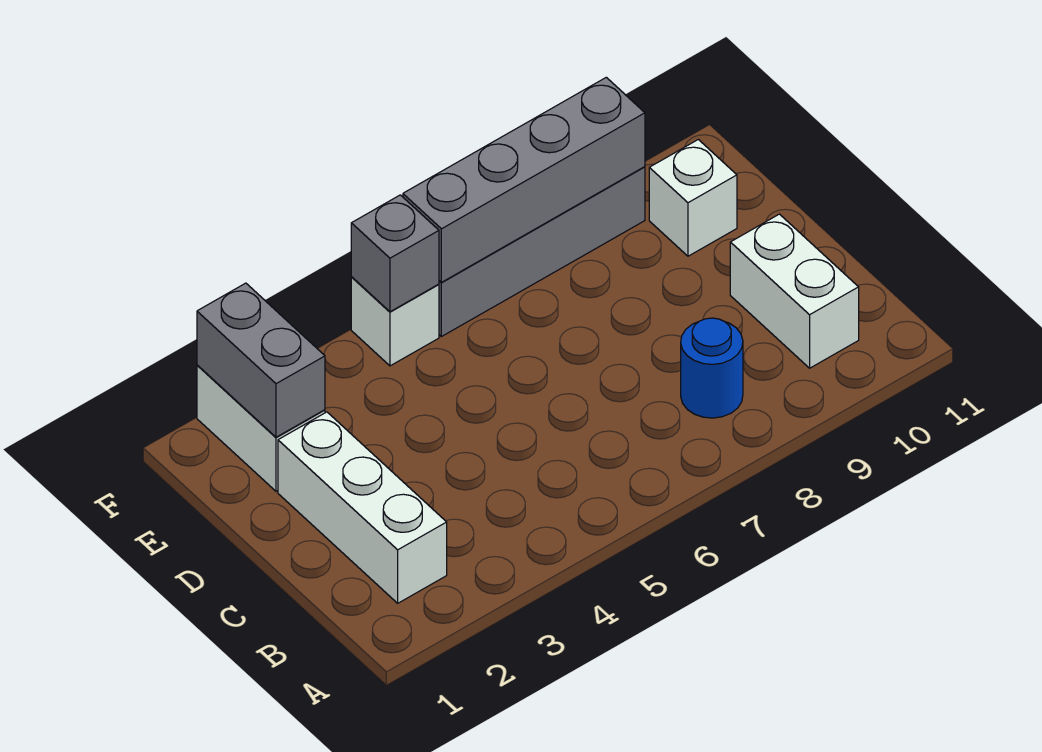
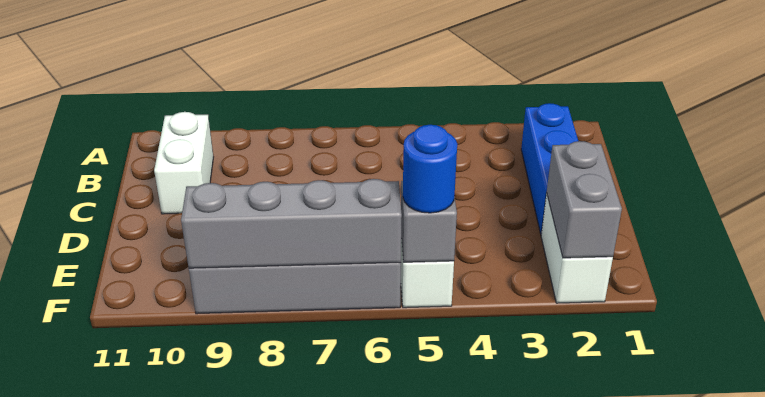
white brick B2:D2 level 1 -> blue brick B2:D2 level 1
blue round brick B8 level 1 -> blue round brick F5 level 3
white brick E10 level 1 -> none

